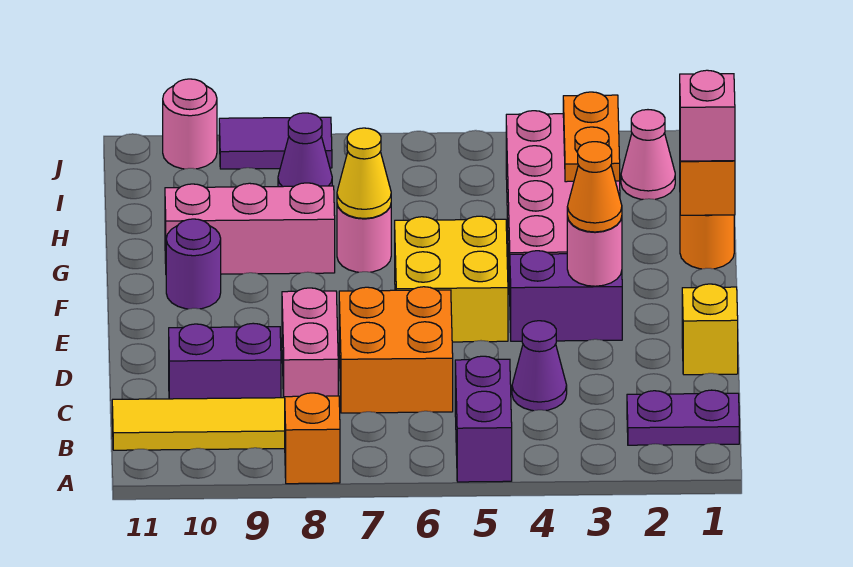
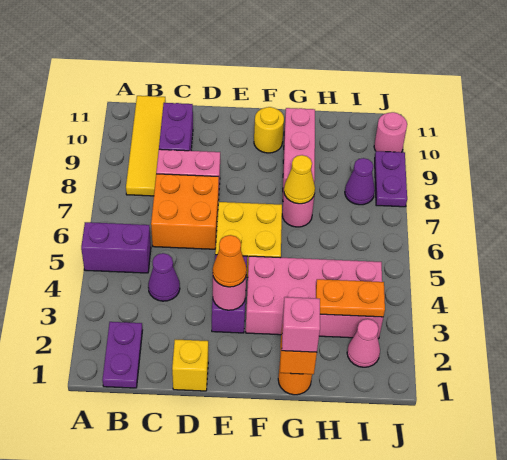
orange brick A8 level 1 -> none
purple round brick F10 level 1 -> yellow round brick F10 level 1
purple tile J8:J9 level 1 -> purple plate J8:J9 level 1

